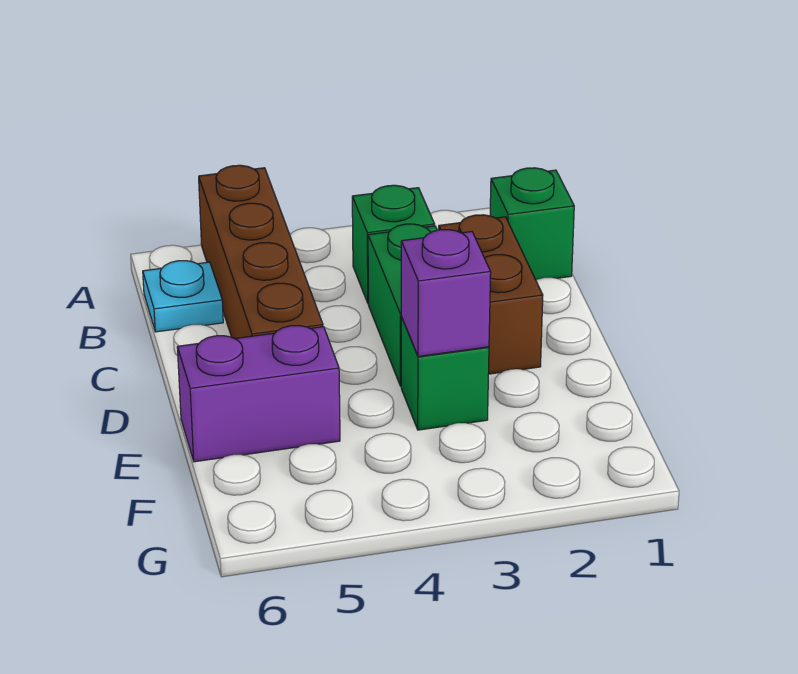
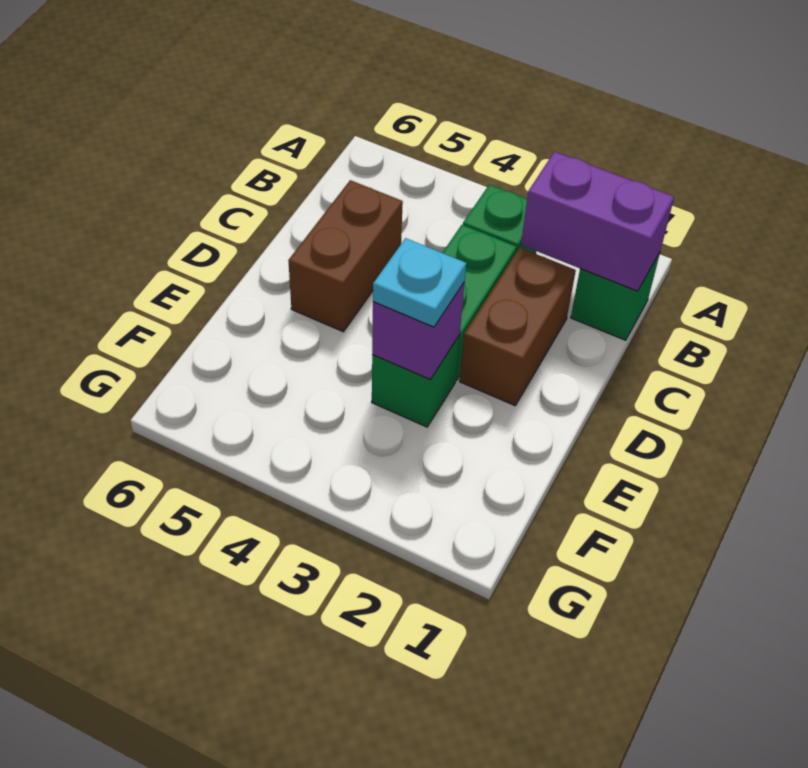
brown brick A5:D5 level 1 -> brown brick C5:D5 level 1
cyan plate B6 level 1 -> cyan plate E3 level 3
purple brick E5:E6 level 1 -> purple brick B1:B2 level 2

